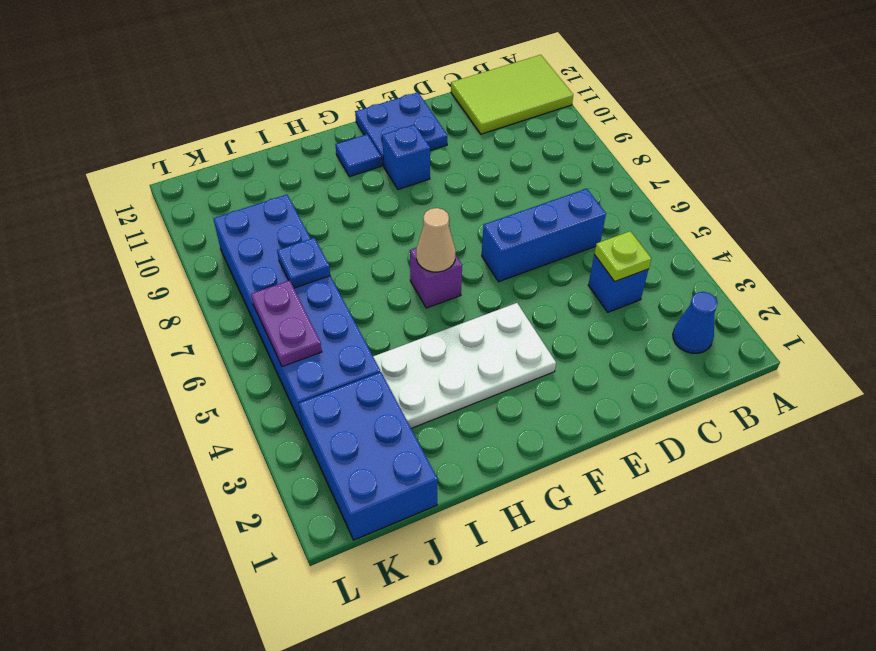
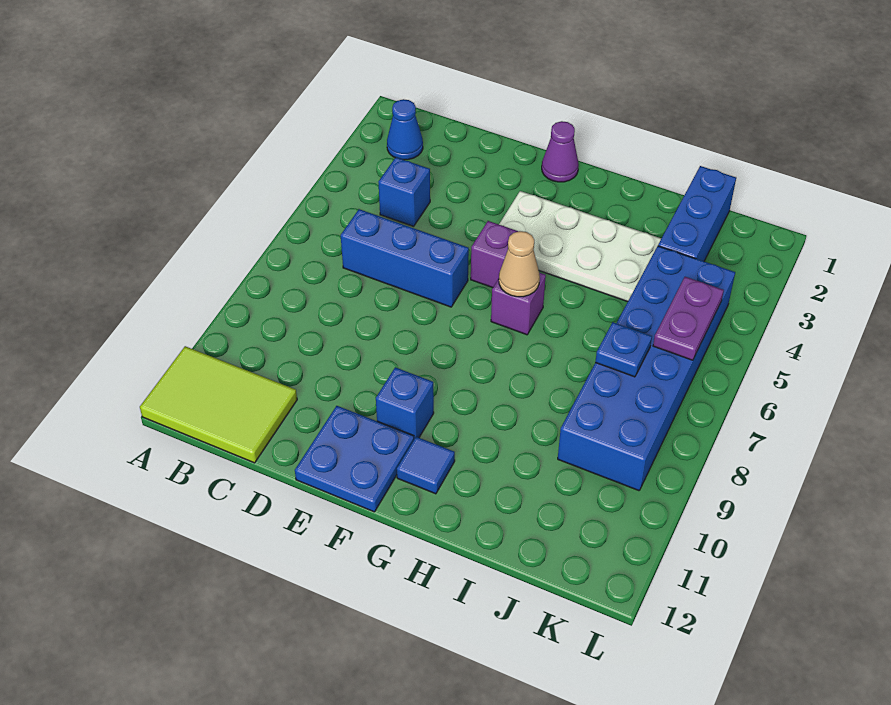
lime plate C4 level 2 -> none
none -> purple cone F1 level 1
none -> purple brick F5 level 1
blue brick J1:K3 level 1 -> blue brick J1:J3 level 1

